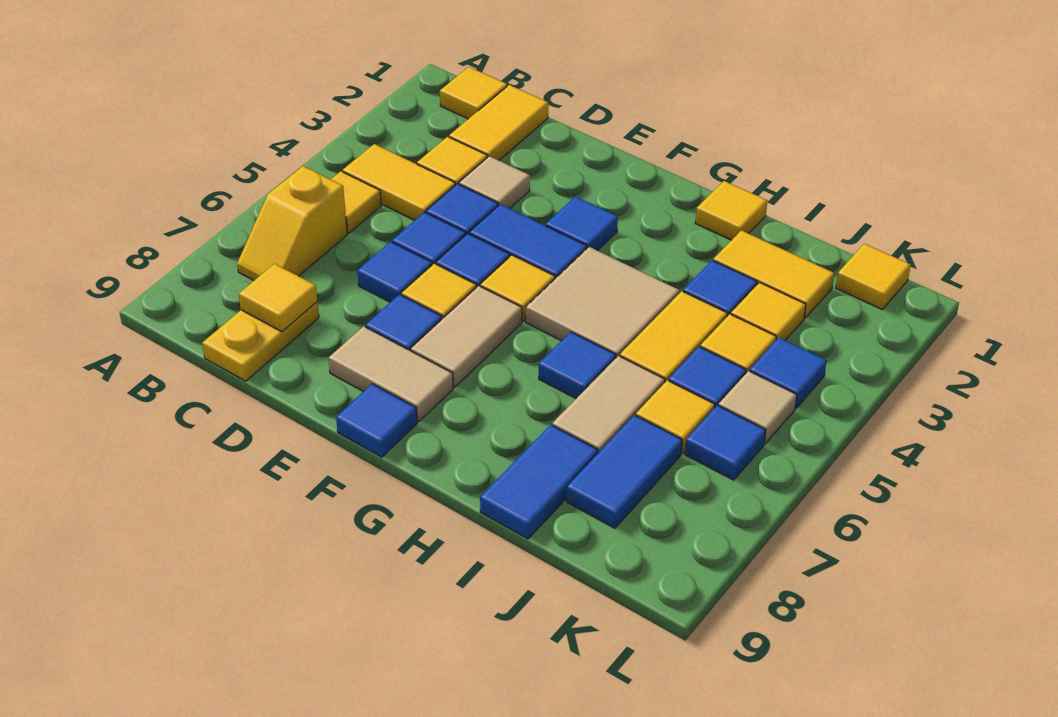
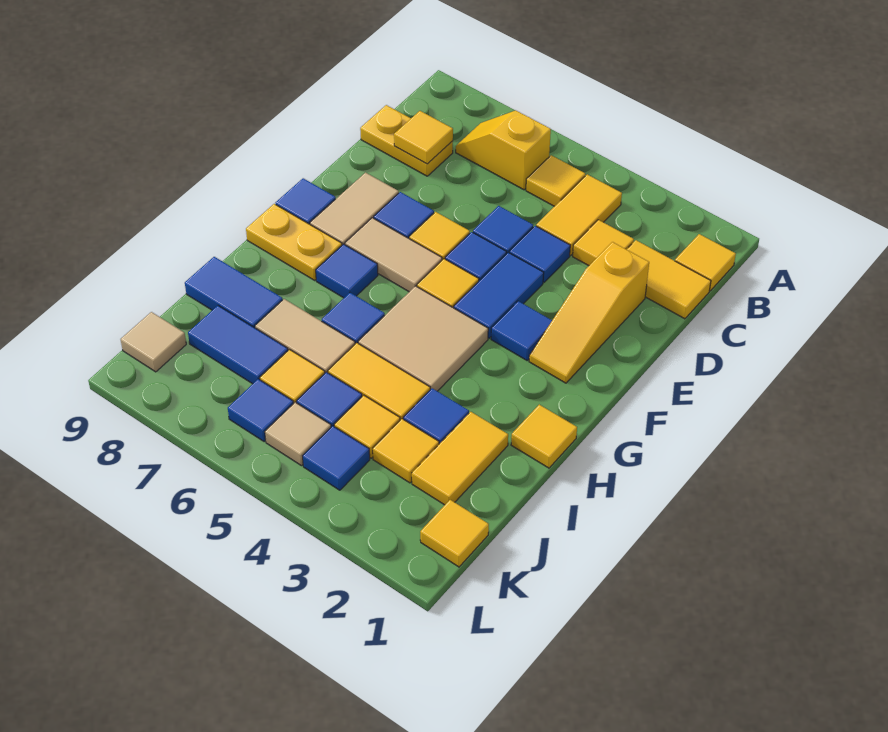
none -> yellow slope D2:F2 level 1 top D
tan tile D3 level 1 -> tan tile K9 level 1
blue tile D6 level 1 -> blue tile G7 level 1
none -> yellow plate G8:G9 level 1

